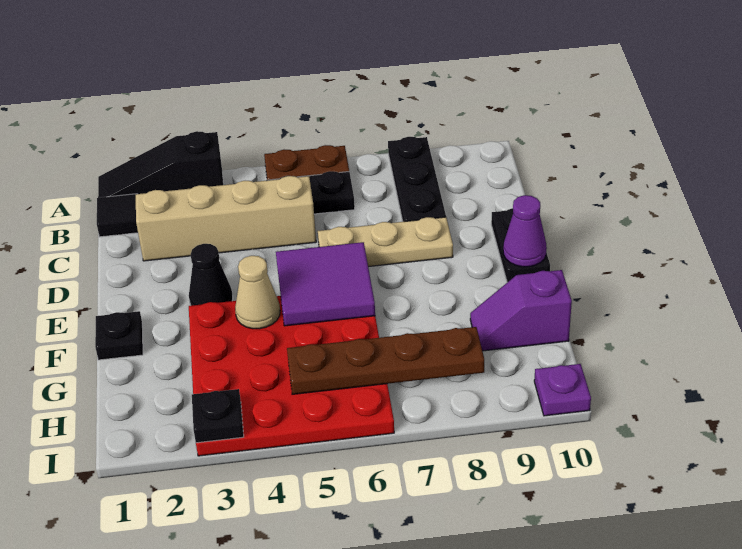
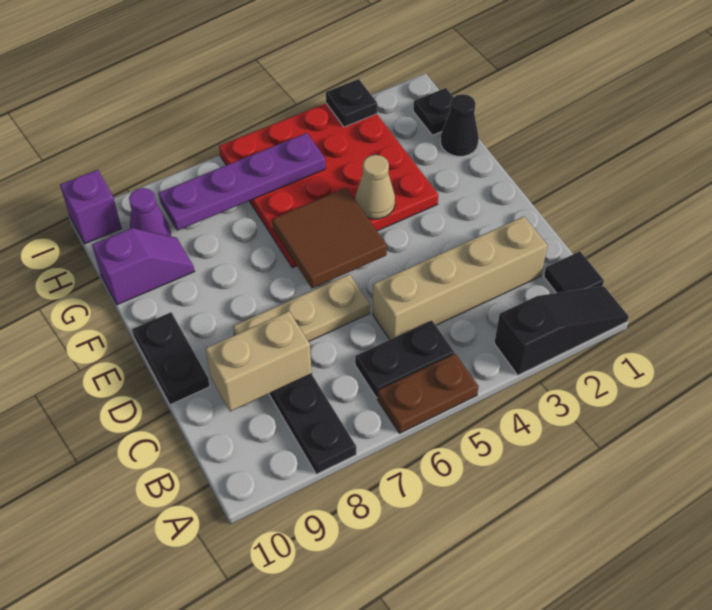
none -> tan brick C8:C9 level 2
black cone E3 level 1 -> black cone G1 level 1
purple tile E5:F6 level 2 -> brown tile E5:F6 level 2
purple cone E10 level 2 -> purple cone H9 level 1
black plate F1 level 1 -> black plate H1 level 1
brown plate H5:H8 level 2 -> purple plate H5:H8 level 2
purple plate I10 level 1 -> purple brick I10 level 1

